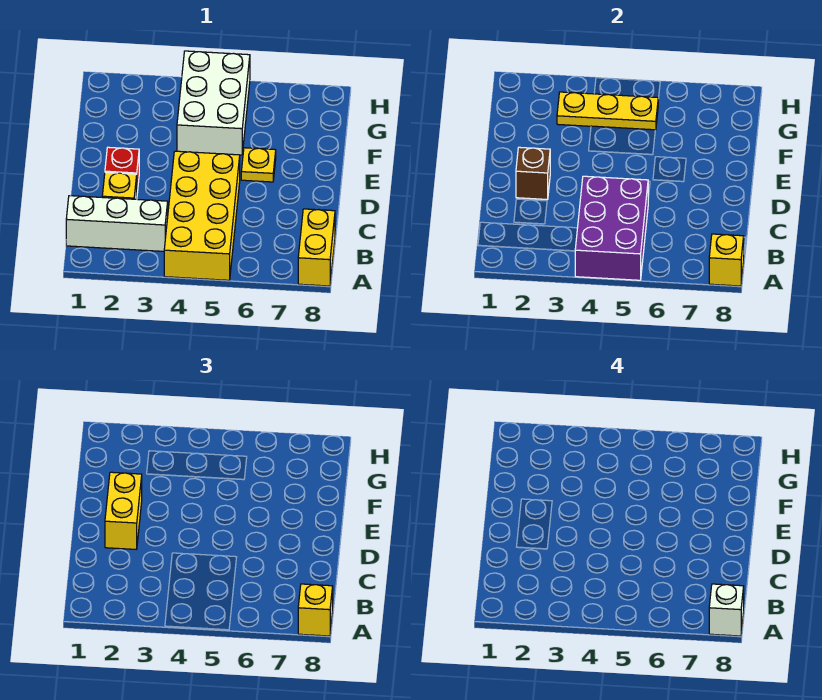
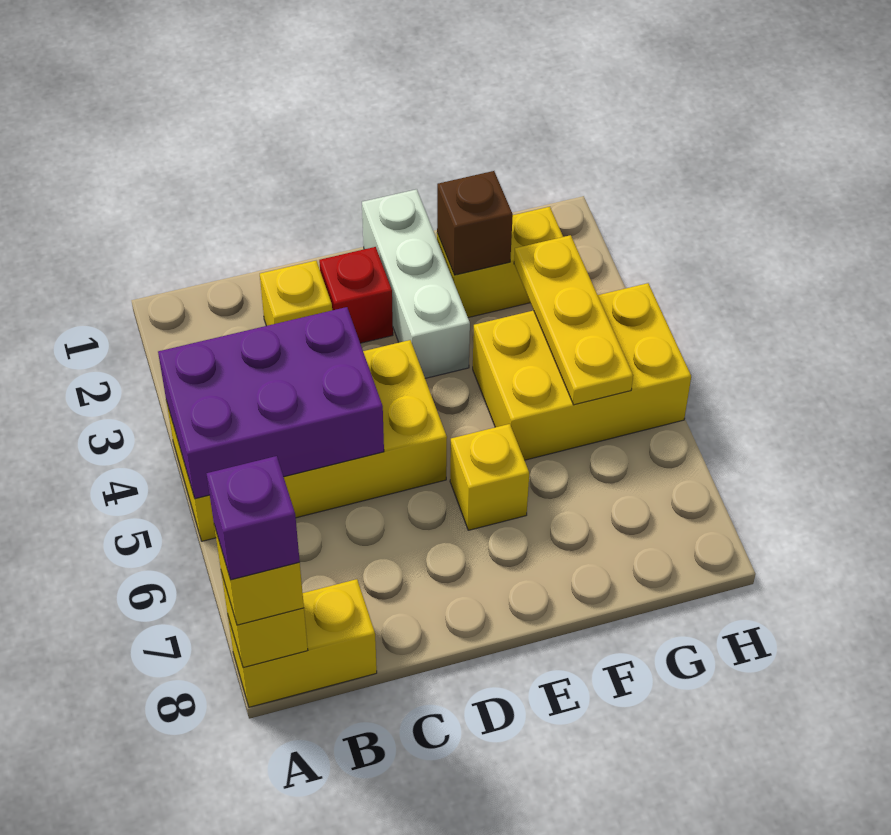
white brick A8 level 4 -> purple brick A8 level 4
white brick B1:B3 level 1 -> white brick E1:E3 level 1
brown brick D2 level 2 -> brown brick F2 level 2
yellow brick D2:E2 level 3 -> yellow brick F2:G2 level 1
yellow plate E6 level 1 -> yellow brick E6 level 1
white brick F4:H5 level 1 -> yellow brick F4:H5 level 1

